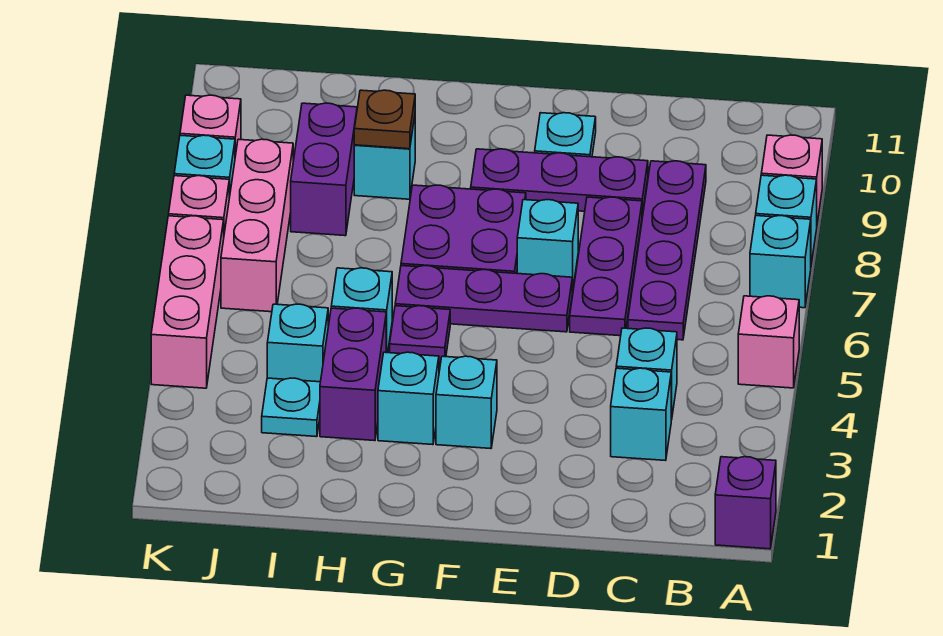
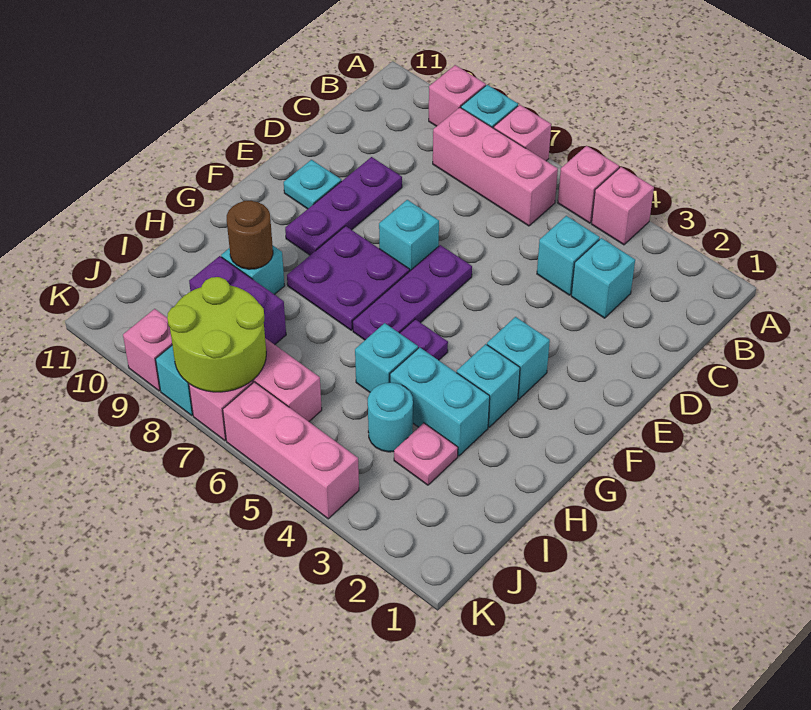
purple brick A1 level 1 -> none
none -> pink brick A4 level 1
cyan brick A7 level 1 -> pink brick A7 level 1
none -> pink brick B6:B8 level 1
purple plate C6:C9 level 1 -> none
purple plate D6:D8 level 1 -> none
purple brick H3:H4 level 1 -> cyan brick H3:H4 level 1
brown plate H9 level 2 -> brown round brick H9 level 2
cyan plate I3 level 1 -> pink plate I3 level 1
cyan brick I4 level 1 -> cyan round brick I4 level 1
none -> lime round brick J7:K8 level 2

